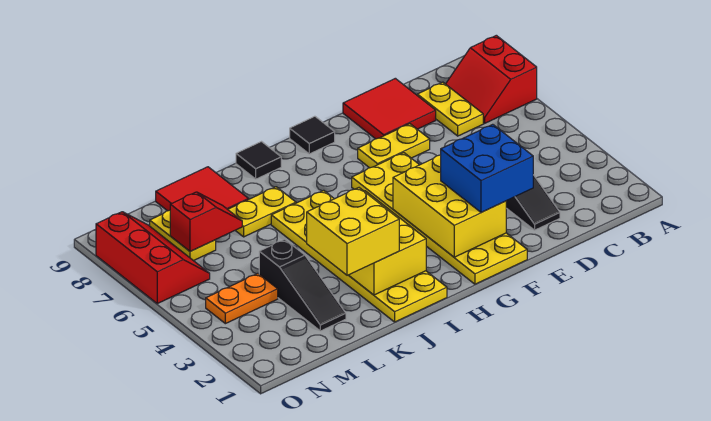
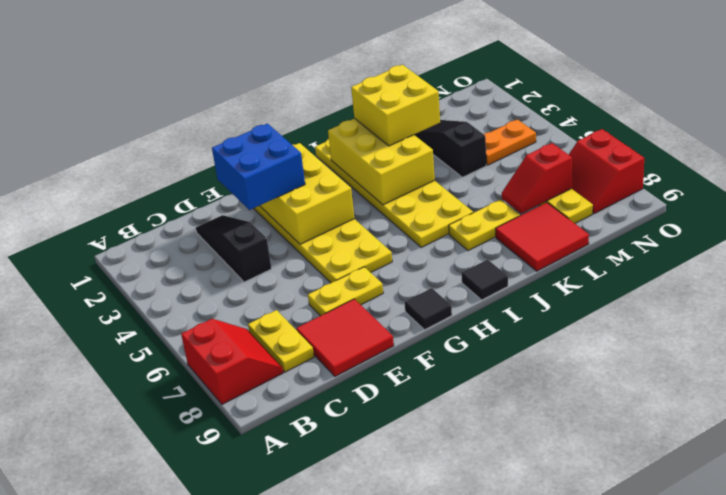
red slope N6:O8 level 1 top O -> red slope N7:O8 level 1 top O

